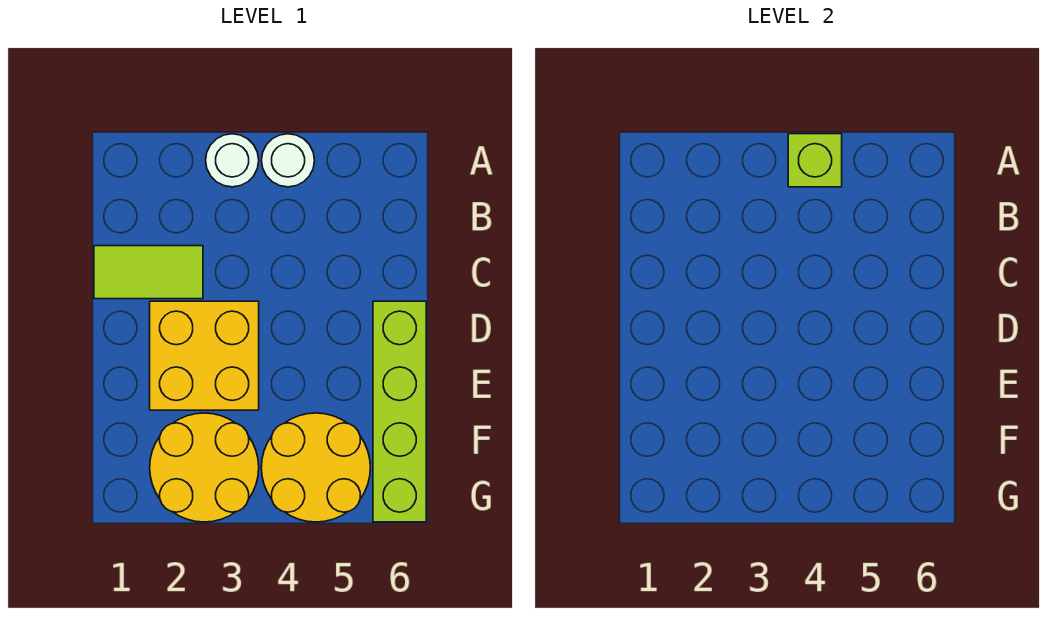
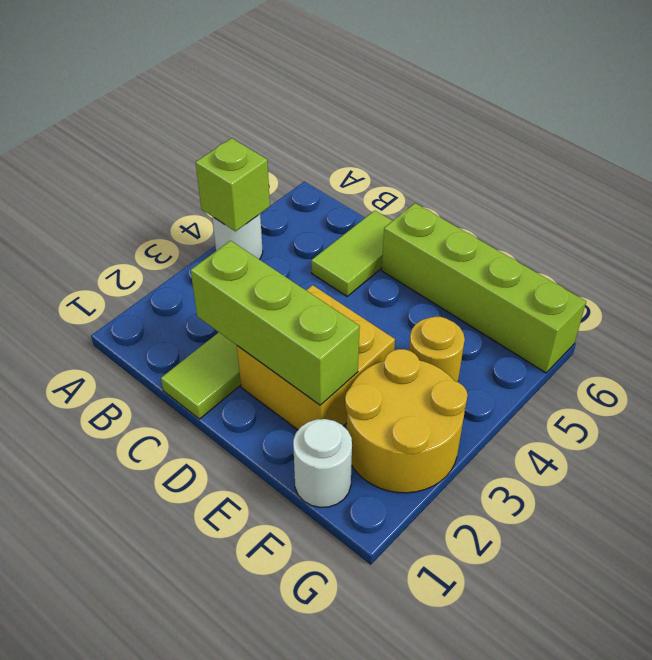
white round brick A3 level 1 -> white round brick F1 level 1
none -> lime brick C2:E2 level 2
none -> lime tile C5:C6 level 1
yellow round brick F4:G5 level 1 -> yellow round brick F4 level 1

